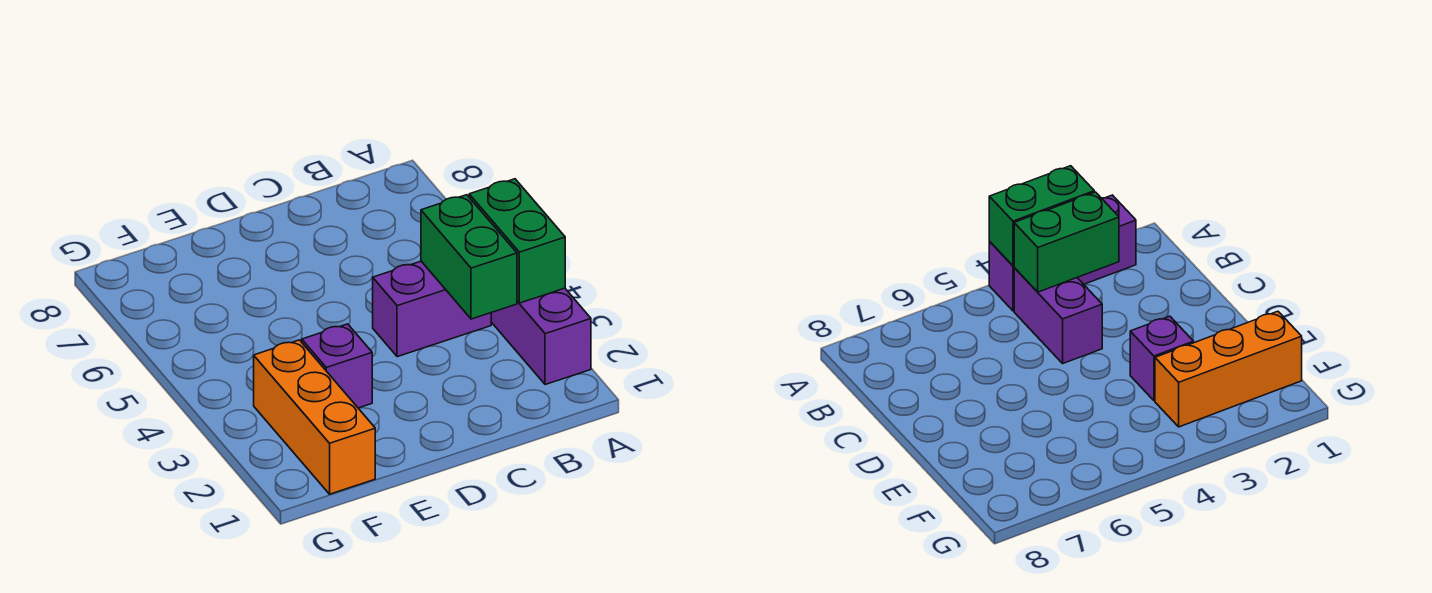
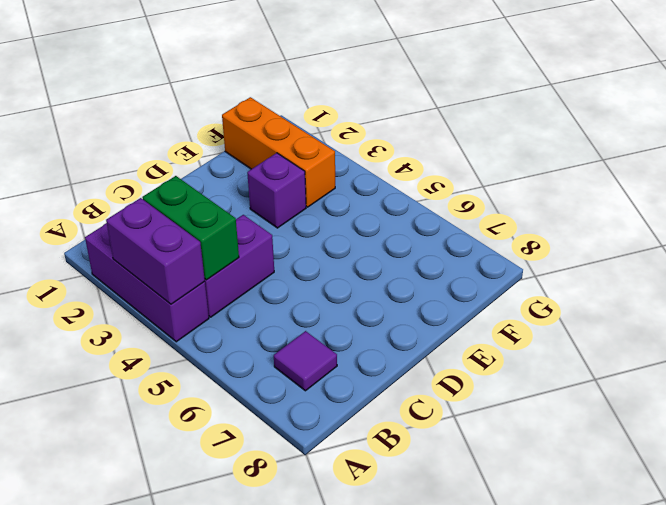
green brick A3:A4 level 2 -> purple brick A3:A4 level 2
none -> purple tile B7 level 1

